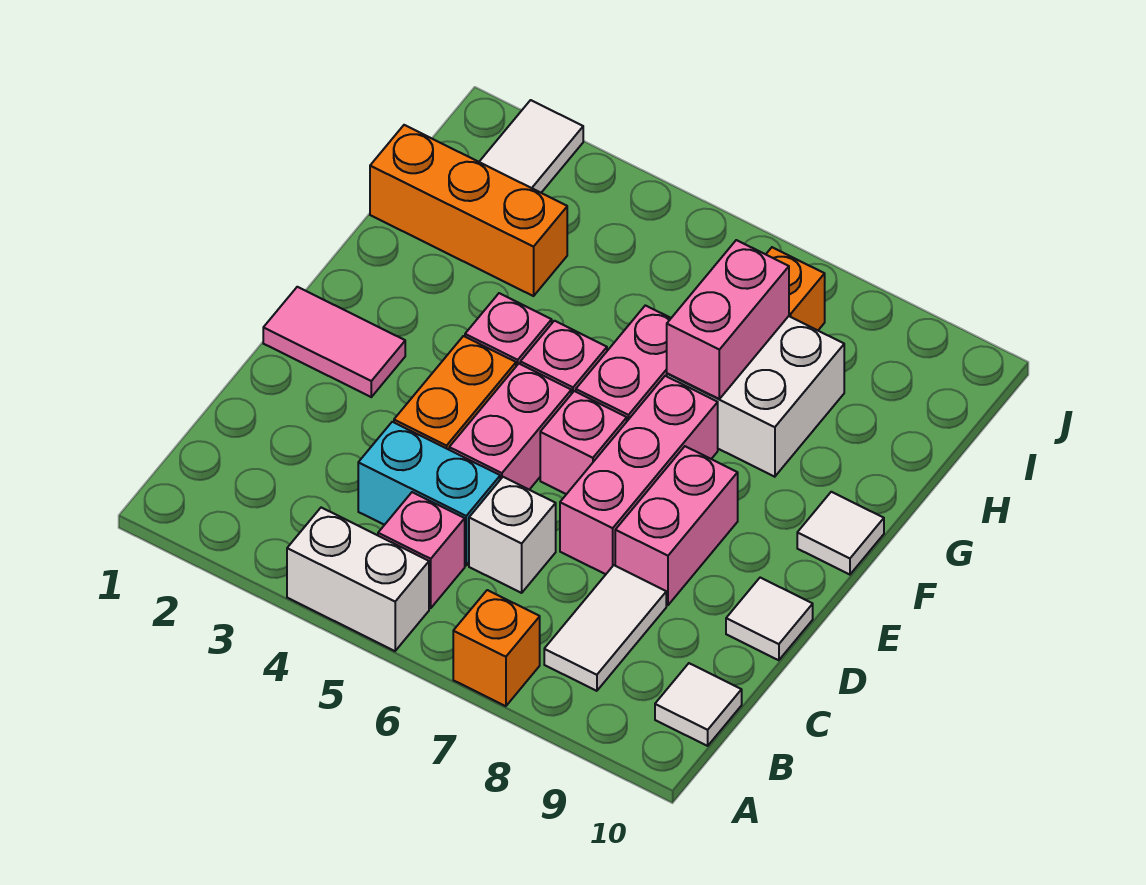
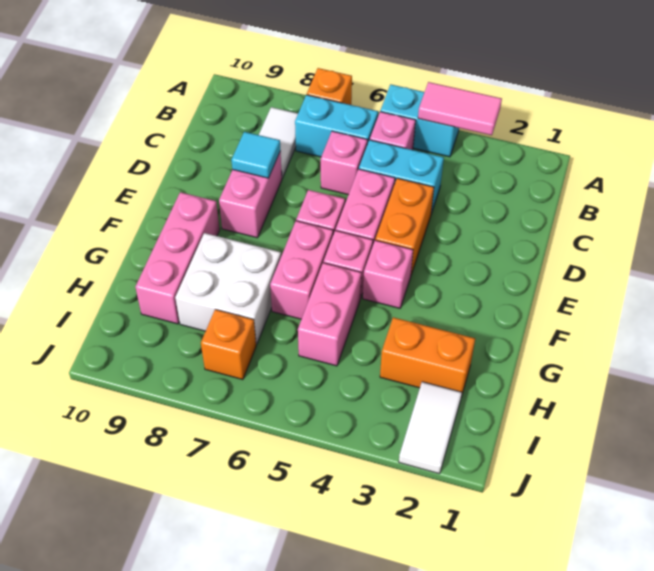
white brick A4:A5 level 1 -> cyan brick A4:A5 level 1
none -> cyan brick B6:B7 level 1
white tile B10 level 1 -> none
white brick C6 level 1 -> pink brick C6 level 1
pink brick D7:F7 level 1 -> pink brick F9:H9 level 1
none -> cyan tile D8 level 2
white tile D10 level 1 -> none
pink tile E1:E2 level 1 -> pink tile A3:A4 level 2
white tile F10 level 1 -> none
pink brick G7:H7 level 2 -> pink brick G5:H5 level 1
orange brick H1:H3 level 1 -> orange brick H2:H3 level 1

